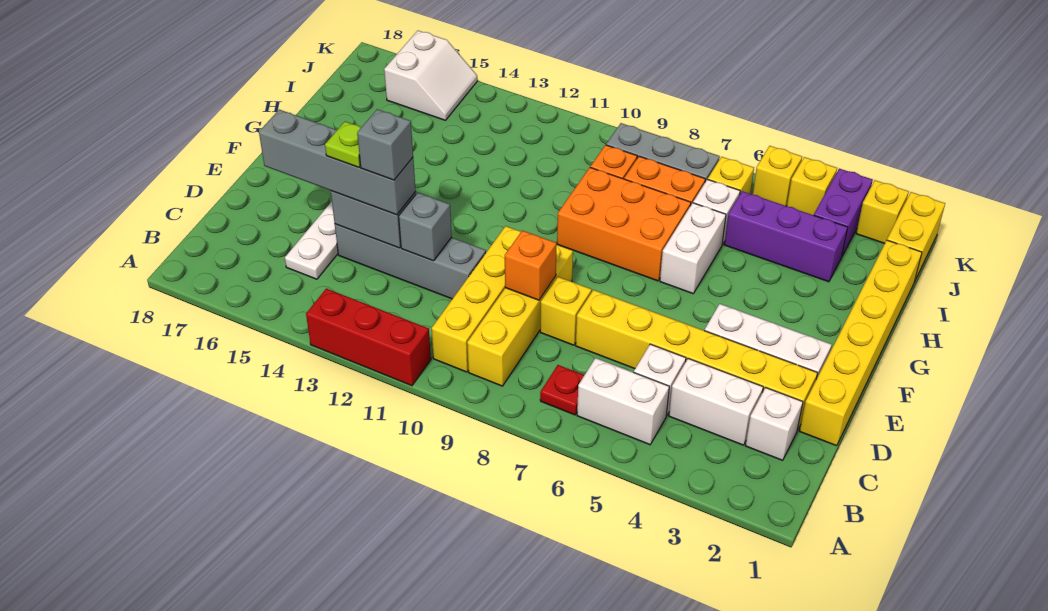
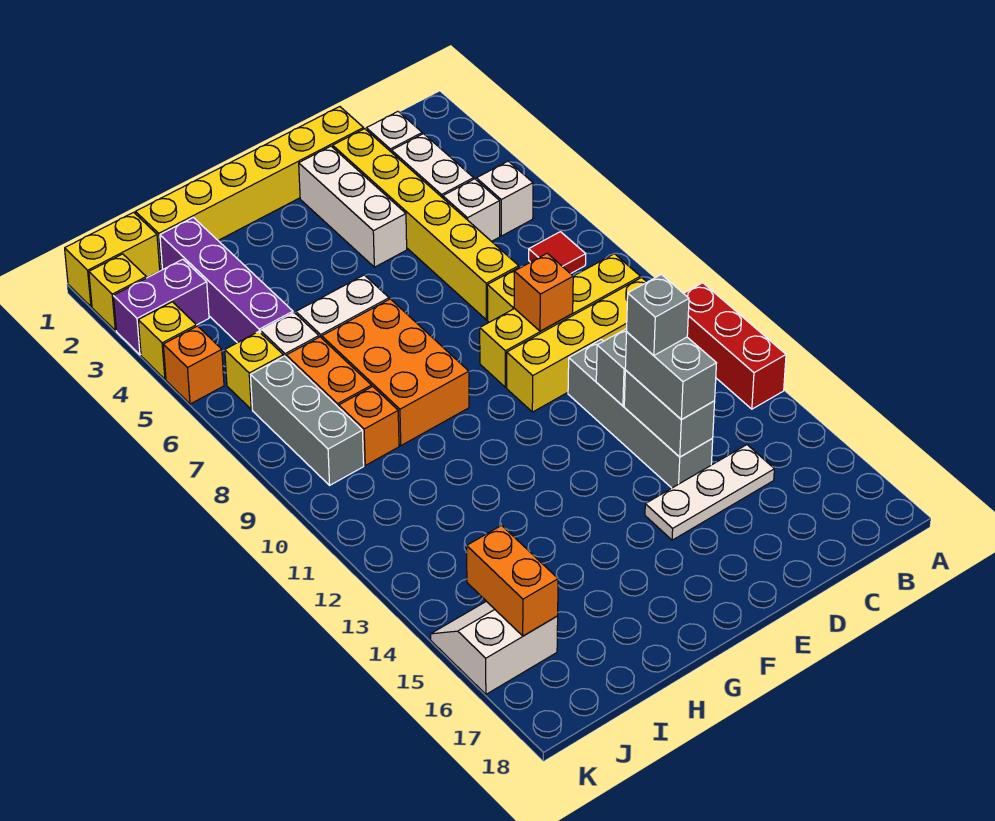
white brick B5:B6 level 1 -> white brick B5 level 1
red plate B7 level 1 -> red tile B7 level 1
grey brick D13:D16 level 3 -> grey brick D13:D14 level 3
lime plate D14 level 4 -> none
purple brick I3:I5 level 1 -> purple brick I2:I5 level 1
none -> orange brick J15:J16 level 2
yellow brick K5 level 1 -> orange brick K5 level 1

